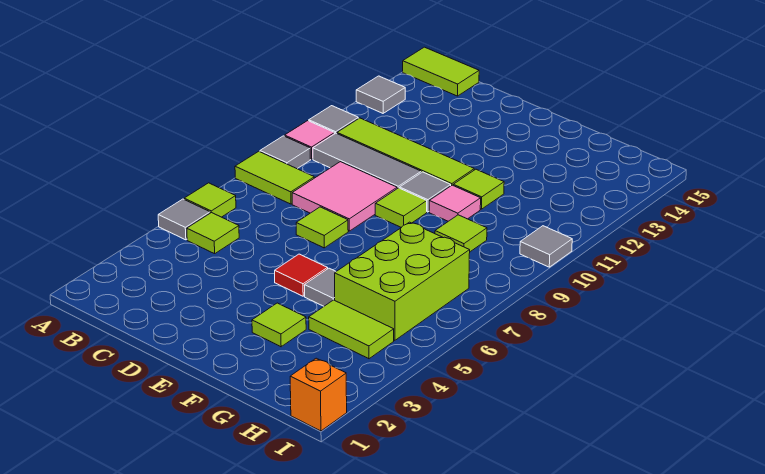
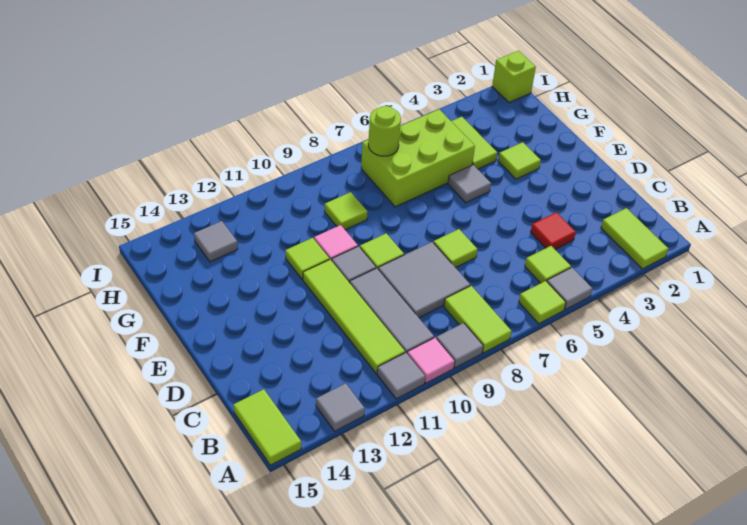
none -> lime tile A2:B2 level 1
pink tile C8:D9 level 1 -> grey tile C8:D9 level 1
red tile E5 level 1 -> red tile C4 level 1
none -> lime round brick H7 level 2
orange brick I1 level 1 -> lime brick I1 level 1
grey tile I10 level 1 -> grey tile H13 level 1

